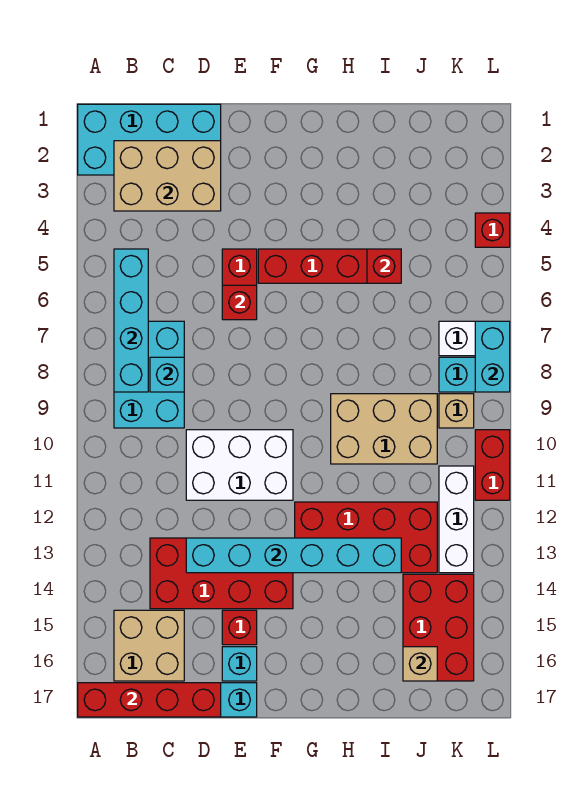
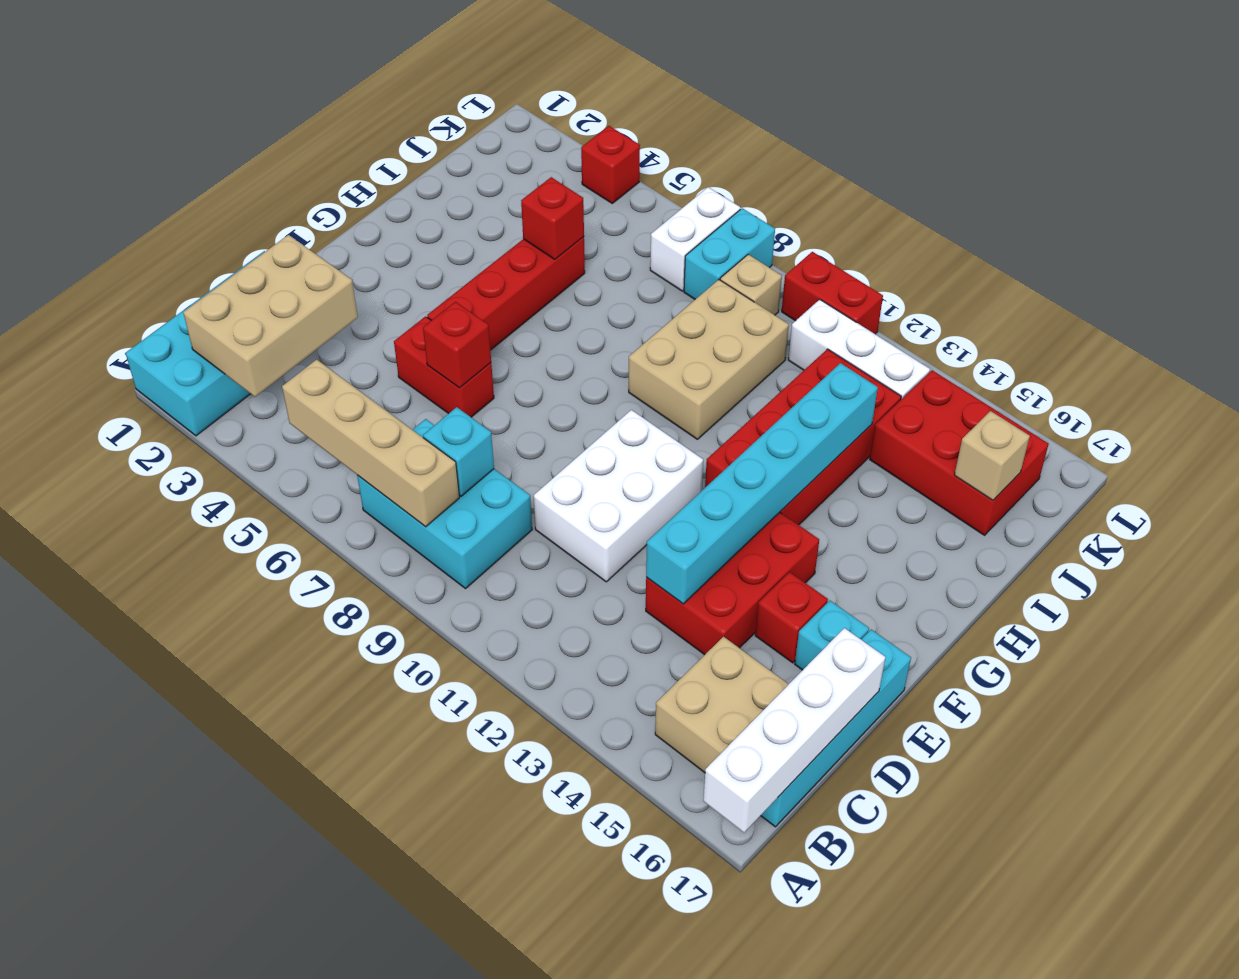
red brick A17:D17 level 2 -> white brick A17:D17 level 2
cyan brick B5:B8 level 2 -> tan brick B5:B8 level 2
red brick C13:F14 level 1 -> red brick D13:F14 level 1
cyan brick L7:L8 level 2 -> none

